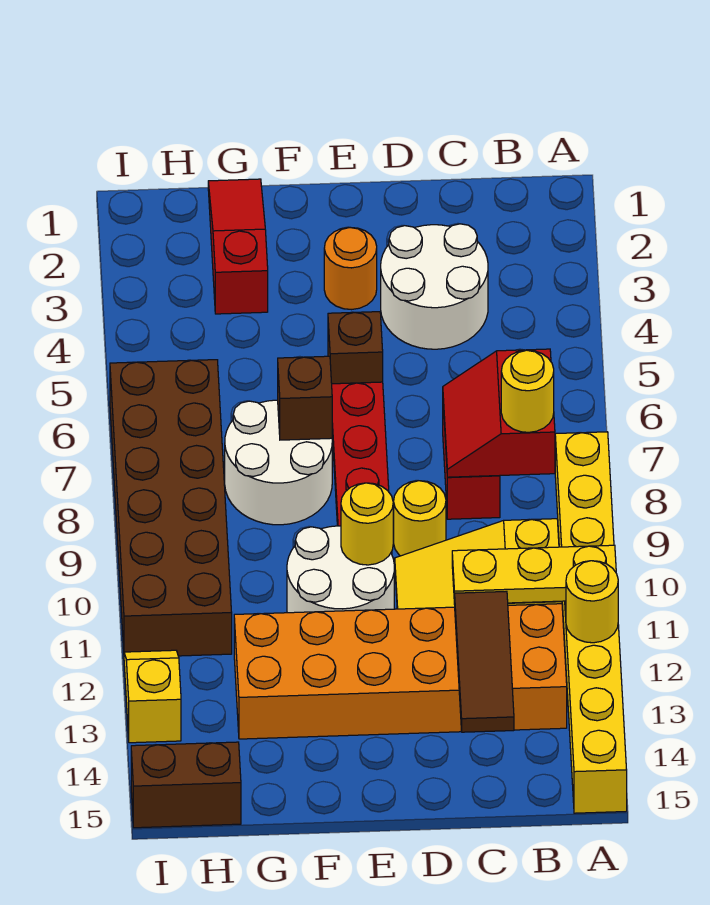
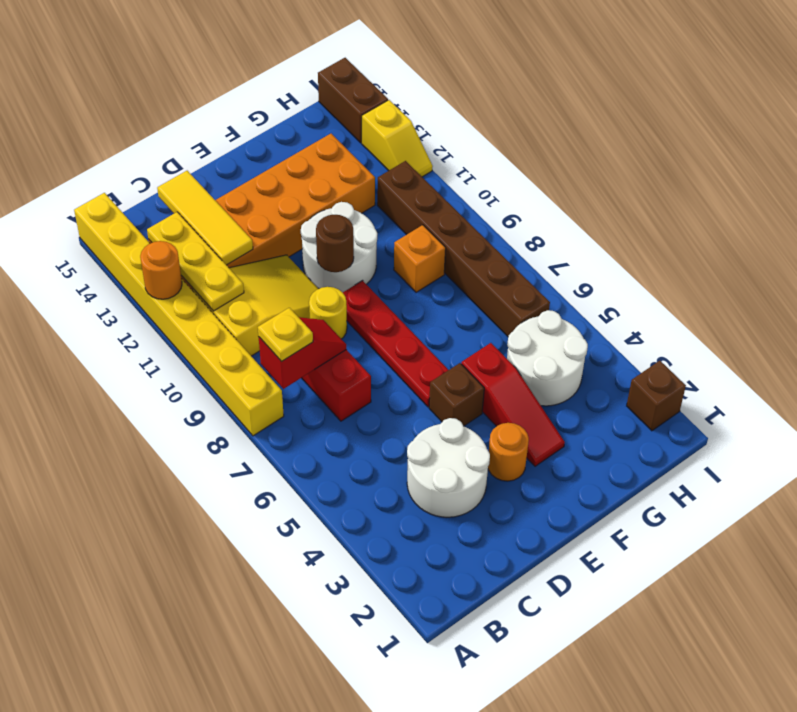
yellow plate A11:C11 level 2 -> yellow plate B11:B13 level 2
yellow round brick A12 level 2 -> orange round brick A12 level 2
red slope B7:C8 level 2 top B -> red slope B8:C8 level 2 top B
yellow round brick B8 level 3 -> yellow plate B8 level 3
brown tile C12:C14 level 2 -> yellow tile C12:C14 level 2
yellow round brick E10 level 2 -> brown round brick E10 level 2
white round brick F7:G8 level 1 -> white round brick G4:H5 level 1
brown brick F7 level 2 -> brown brick I2 level 1
red slope G1:G3 level 1 top 3 -> red slope F3:F5 level 1 top 5
none -> orange brick G9 level 1
brown brick H6:I11 level 1 -> brown brick H6:H11 level 1
brown brick H15:I15 level 1 -> brown brick I14:I15 level 1

